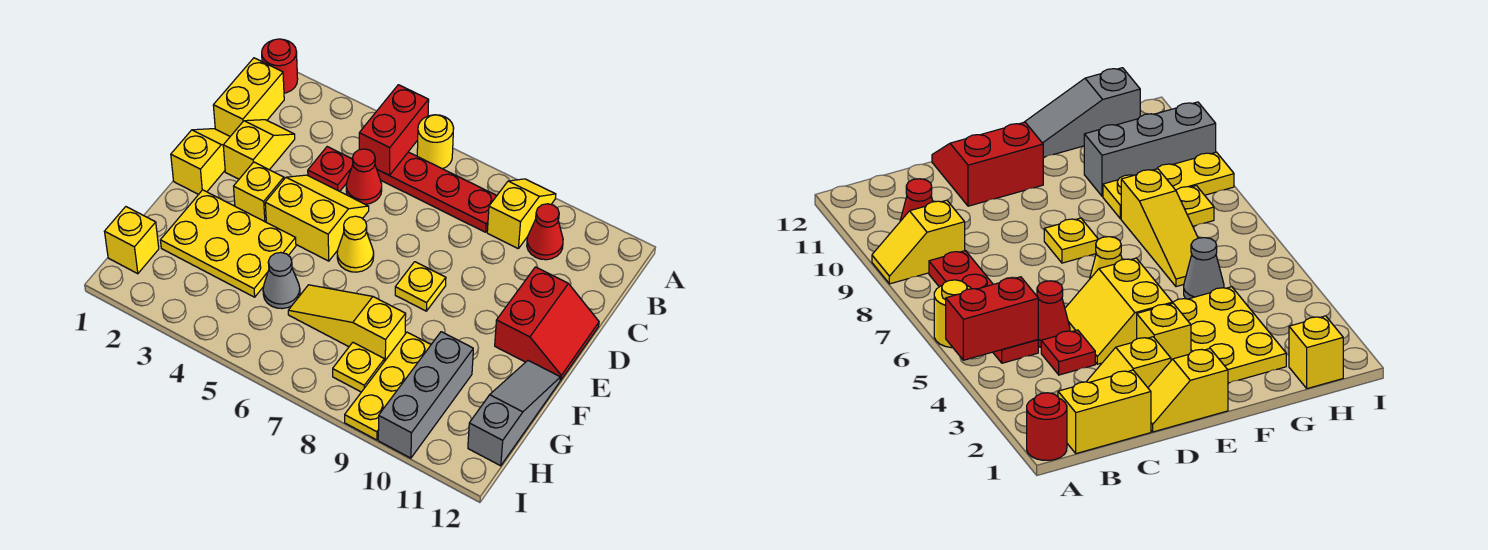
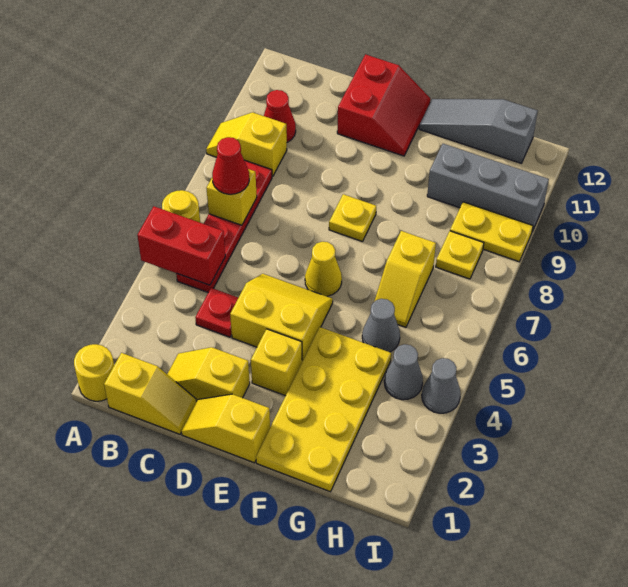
red round brick A1 level 1 -> yellow round brick A1 level 1
yellow brick B1:C1 level 1 -> yellow slope B1:C1 level 1 top B
red cone C5 level 1 -> red cone B7 level 3
yellow slope D4:E5 level 1 top E -> yellow slope D4:E5 level 1 top 4
red slope D11:E12 level 1 top 11 -> red slope D11:E12 level 1 top D
yellow plate F2:G4 level 1 -> yellow plate F1:G4 level 1
yellow slope G6:G8 level 1 top 8 -> yellow slope G6:G7 level 1 top 7
yellow plate G9:I9 level 1 -> yellow plate H9:I9 level 1
yellow brick H1 level 1 -> yellow brick B7 level 2
none -> grey cone H4 level 1
none -> grey cone I4 level 1

